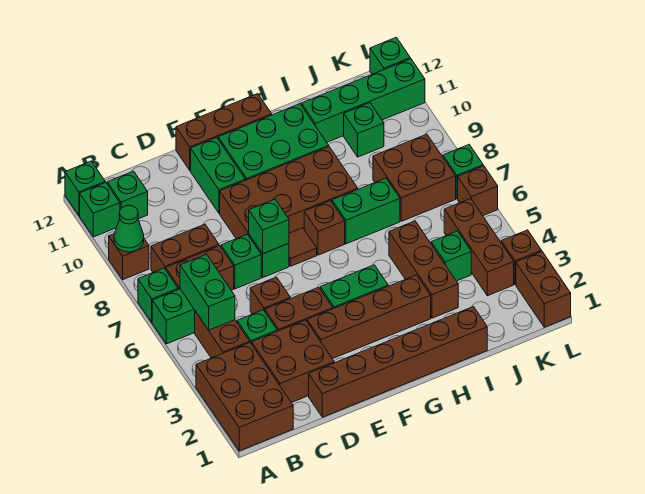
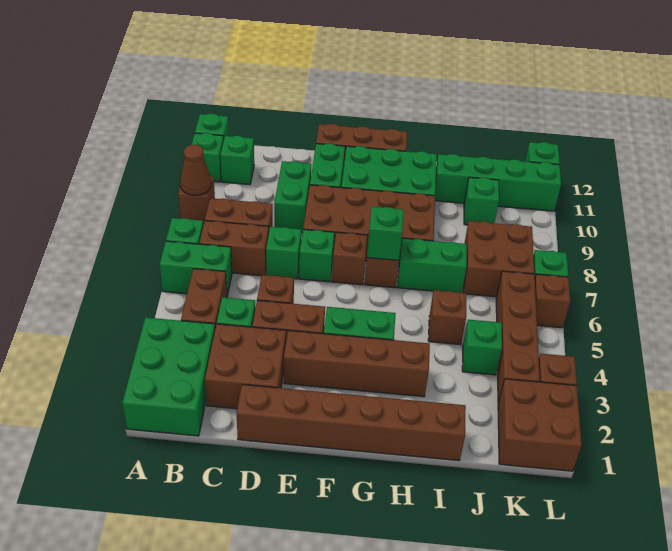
brown brick A1:B3 level 1 -> green brick A1:B3 level 1
green cone A9 level 2 -> brown cone A9 level 2
green brick B5:B6 level 2 -> green brick D9:D10 level 1
green brick E7 level 2 -> green brick G7 level 2
brown tile F7 level 1 -> brown brick F7 level 1
brown brick I3:I5 level 1 -> brown brick I5 level 1
brown brick K3:K5 level 1 -> brown brick K3:K6 level 1
brown brick L1:L2 level 1 -> brown brick K1:L2 level 1

